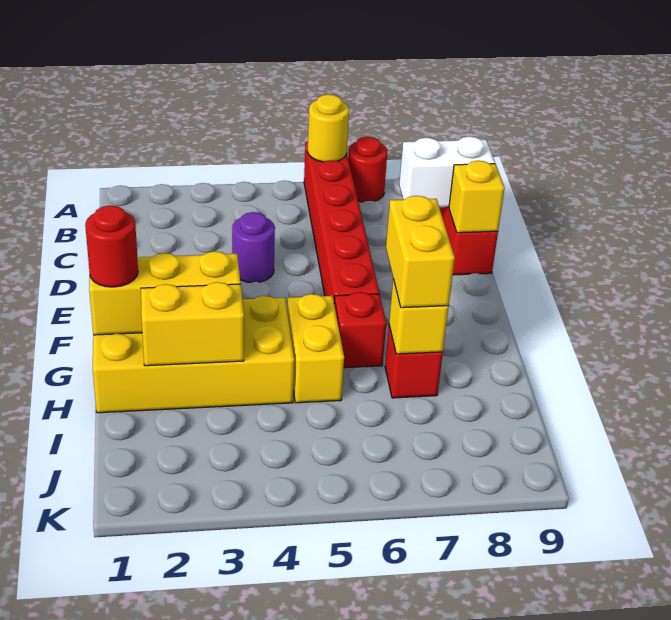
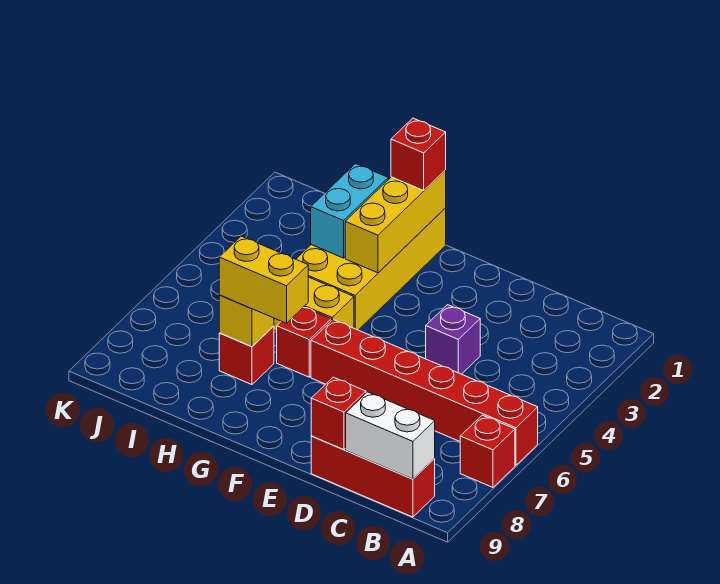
yellow round brick A6 level 2 -> none
red round brick A7 level 1 -> red brick A7 level 1
white brick C8:C9 level 2 -> white brick B9:C9 level 2
purple round brick D4 level 1 -> purple brick D4 level 1
yellow brick D9 level 2 -> red brick D9 level 2
red round brick G1 level 3 -> red brick G1 level 3
yellow brick H2:H3 level 2 -> cyan brick H2:H3 level 2

